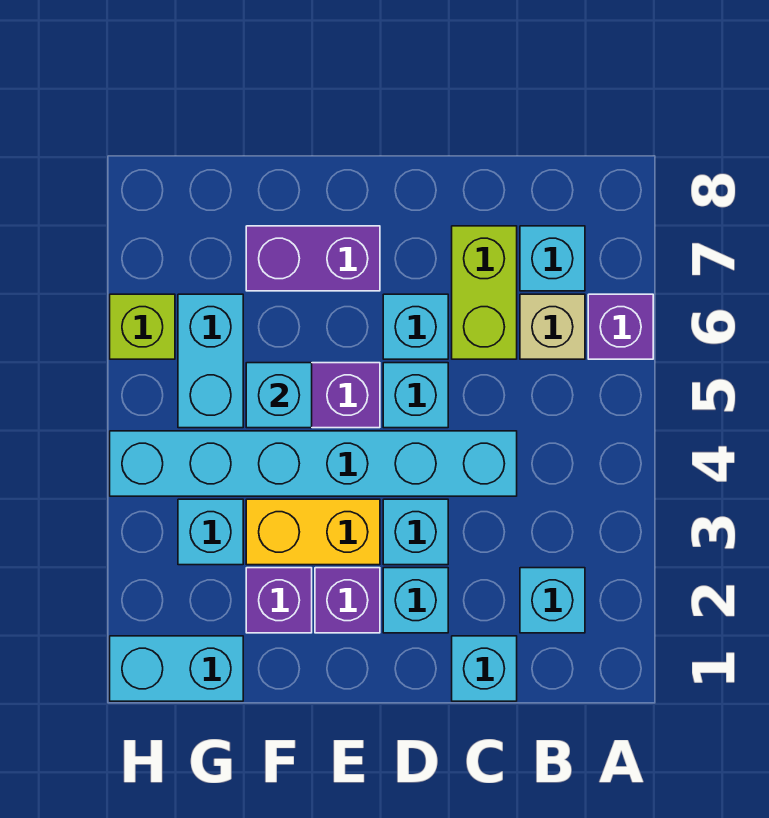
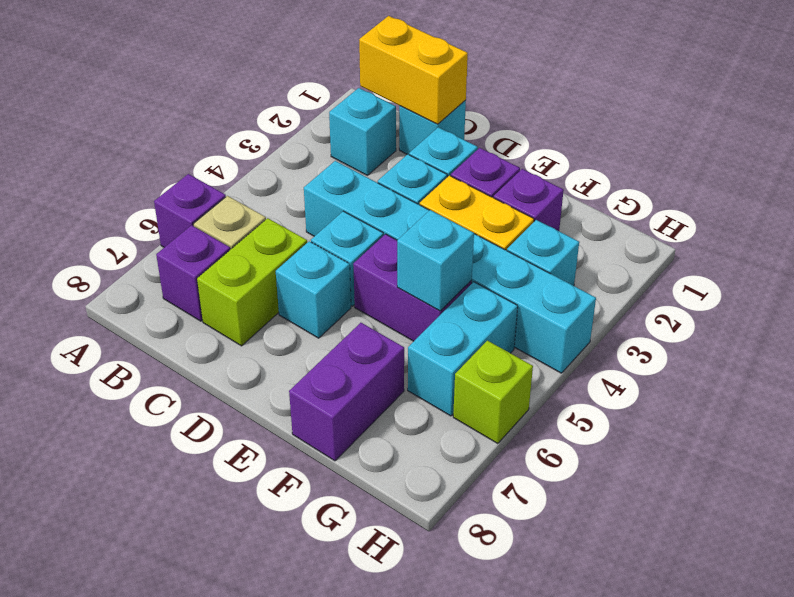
none -> yellow brick B1:C1 level 2
cyan brick B7 level 1 -> purple brick B7 level 1
purple brick E7:F7 level 1 -> purple brick F7:F8 level 1
cyan brick G1:H1 level 1 -> none

